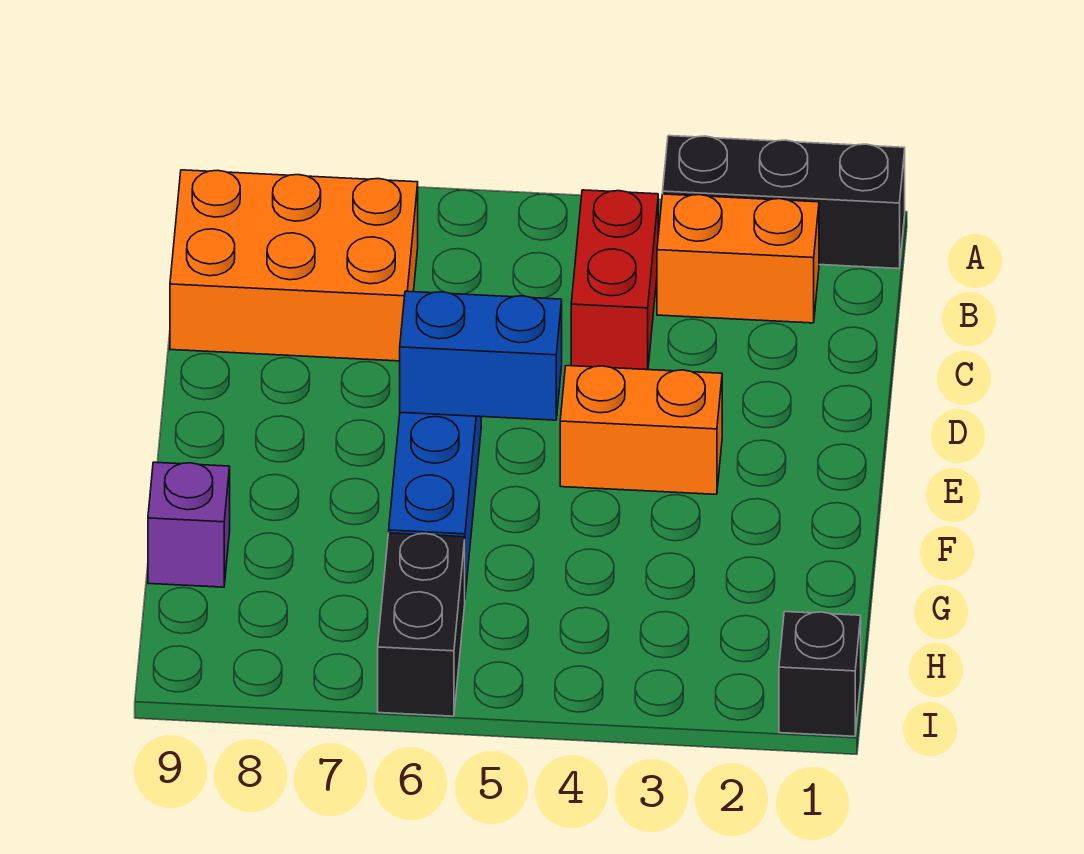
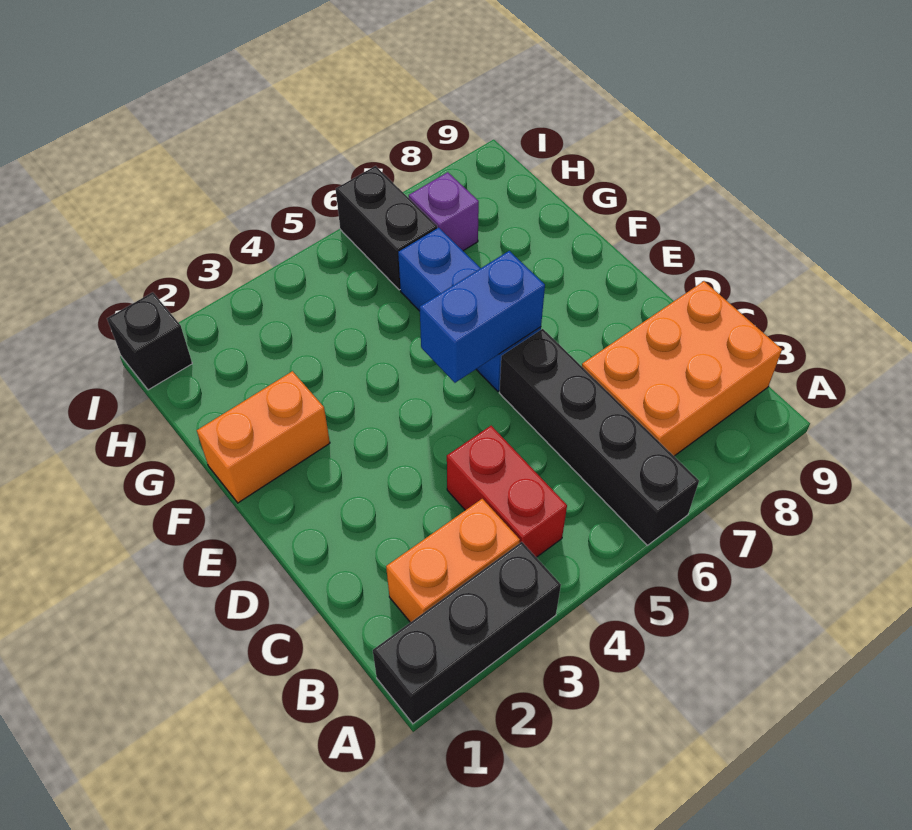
none -> black brick A6:D6 level 1
orange brick E3:E4 level 1 -> orange brick F1:F2 level 1
purple brick G9 level 1 -> purple brick H7 level 1

